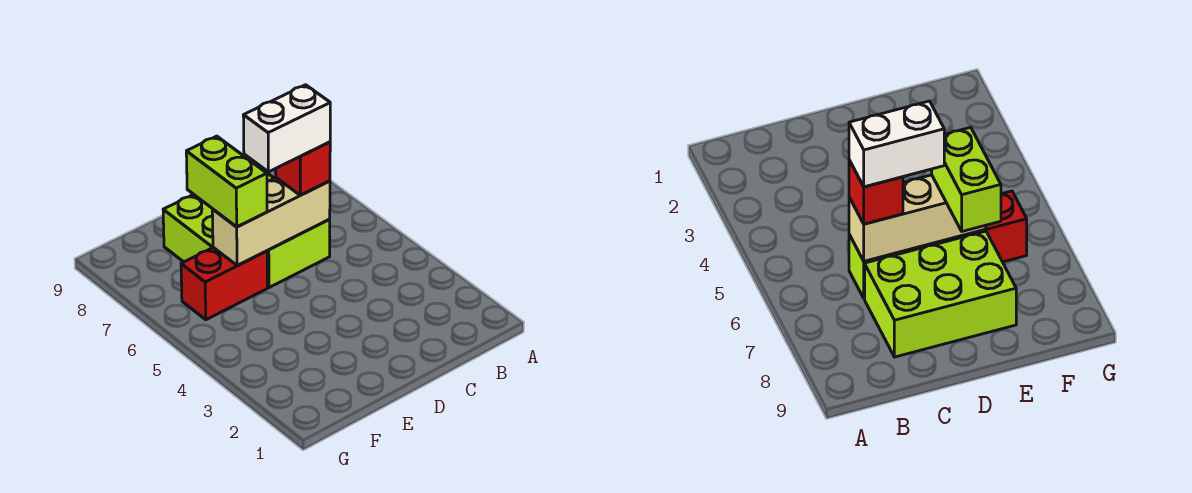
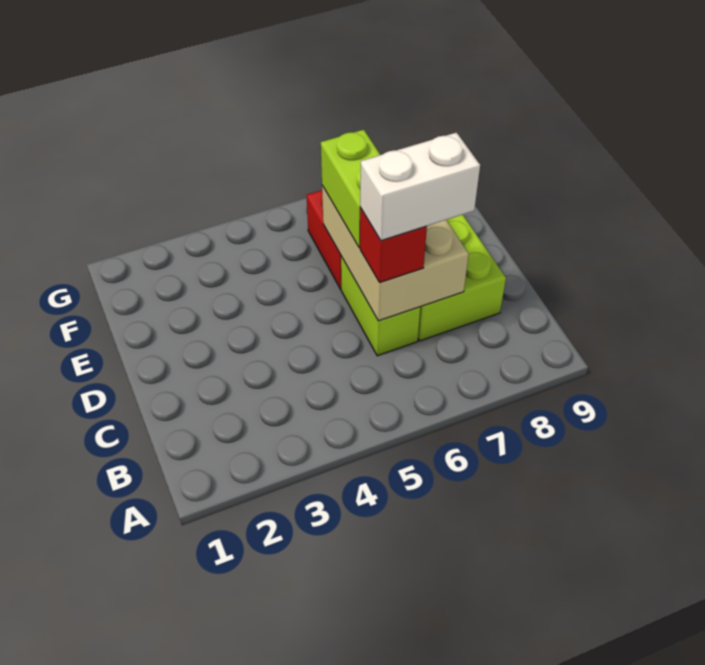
tan brick C6:E6 level 2 -> tan brick C6:E7 level 2
white brick C6:D6 level 4 -> white brick C6:C7 level 4
lime brick E6:E7 level 3 -> lime brick D6:E6 level 3

